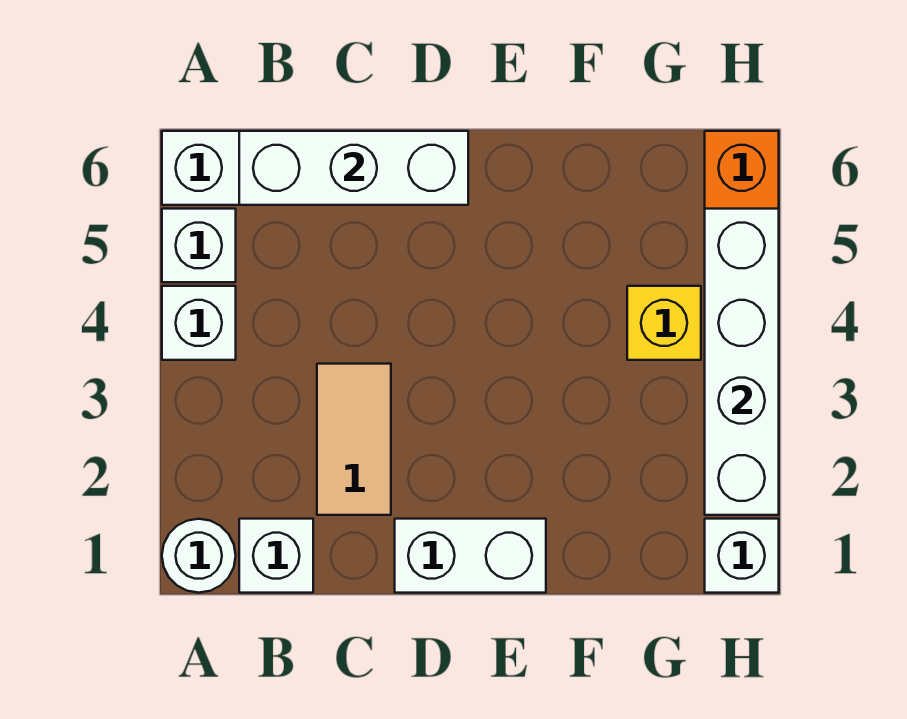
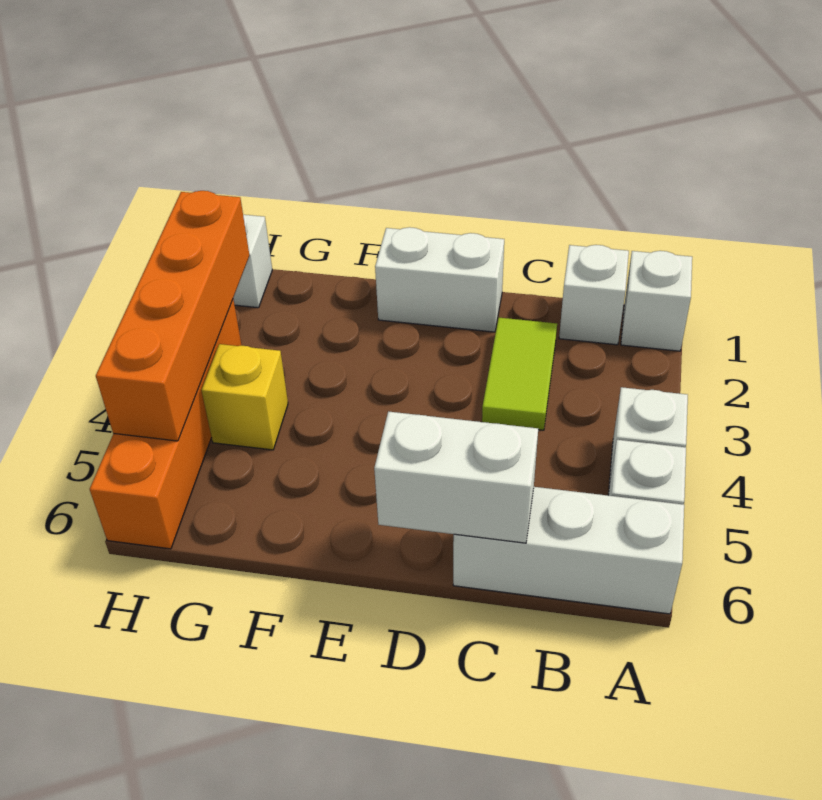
white round brick A1 level 1 -> white brick A1 level 1
white brick B6:D6 level 2 -> white brick C6:D6 level 2
tan tile C2:C3 level 1 -> lime tile C2:C3 level 1
white brick H2:H5 level 2 -> orange brick H2:H5 level 2

